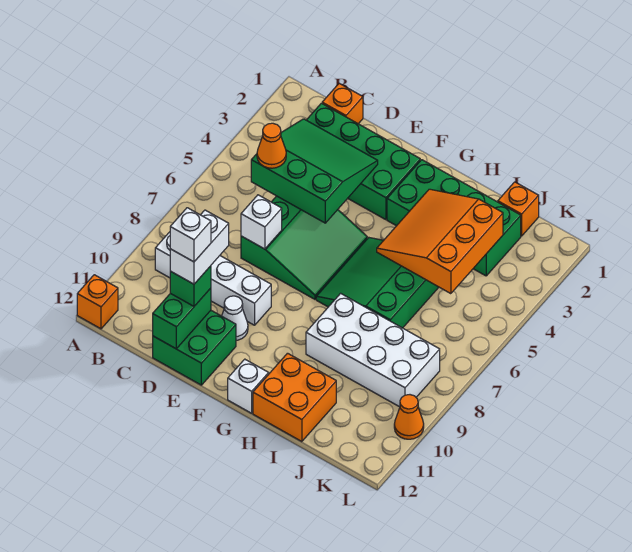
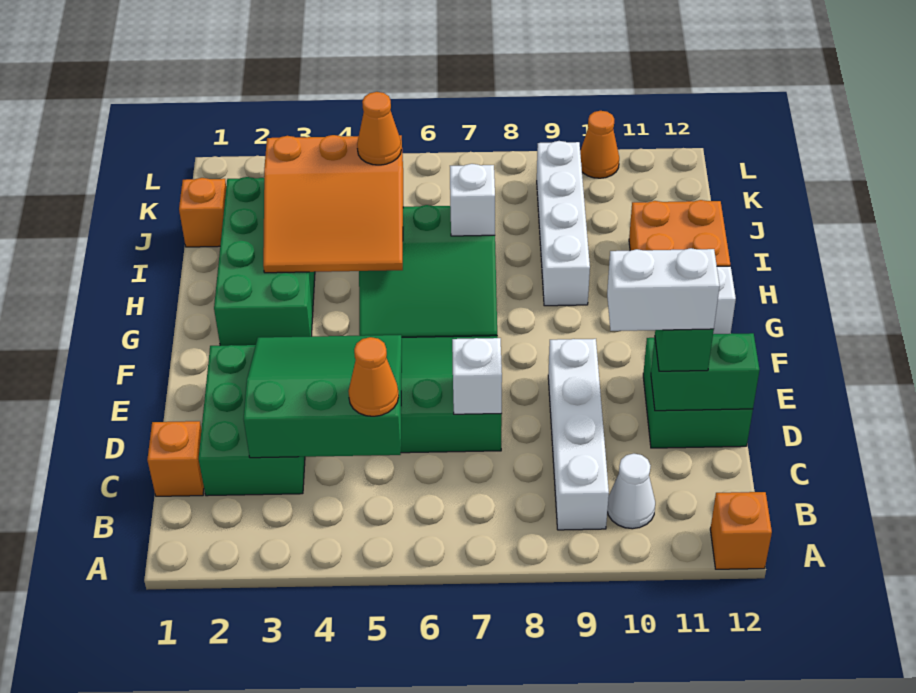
green brick C2:F3 level 1 -> green brick C2:E3 level 1
green slope C3:E5 level 2 top 5 -> green slope C3:E5 level 2 top C
white brick D11 level 5 -> white brick I7 level 2
white cone E10 level 1 -> white cone B10 level 1
white brick H8:K9 level 1 -> white brick H9:K9 level 1
none -> orange cone J5 level 3

